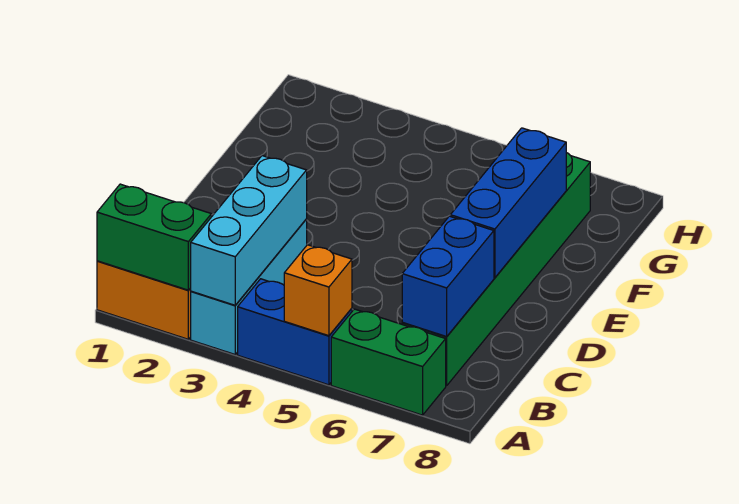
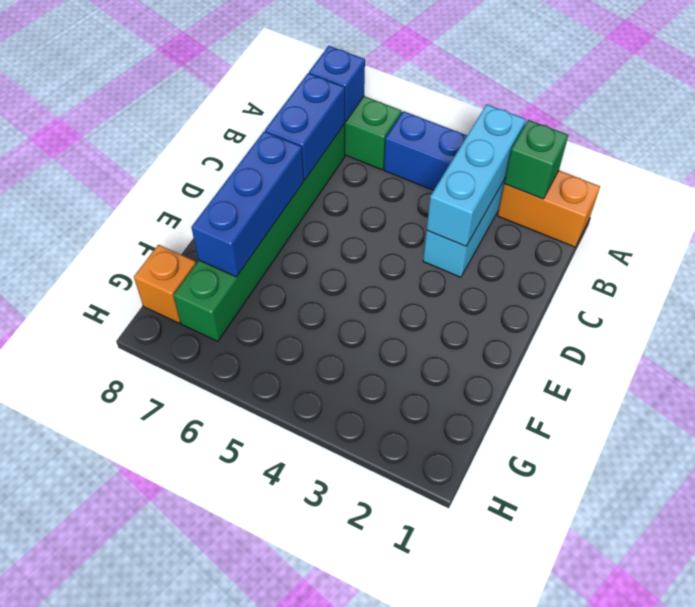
green brick A1:A2 level 2 -> green brick A2 level 2
orange brick A5 level 2 -> orange brick G8 level 1
none -> blue brick A7 level 2

